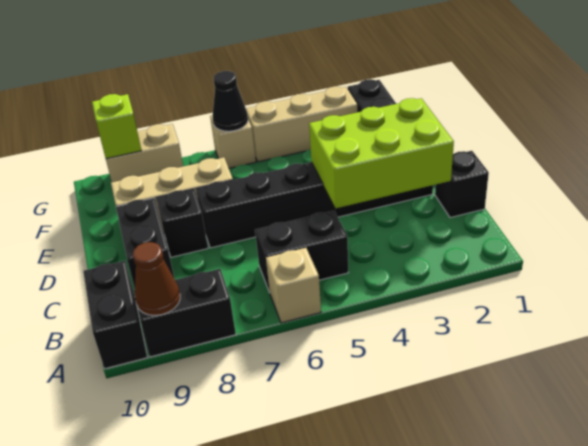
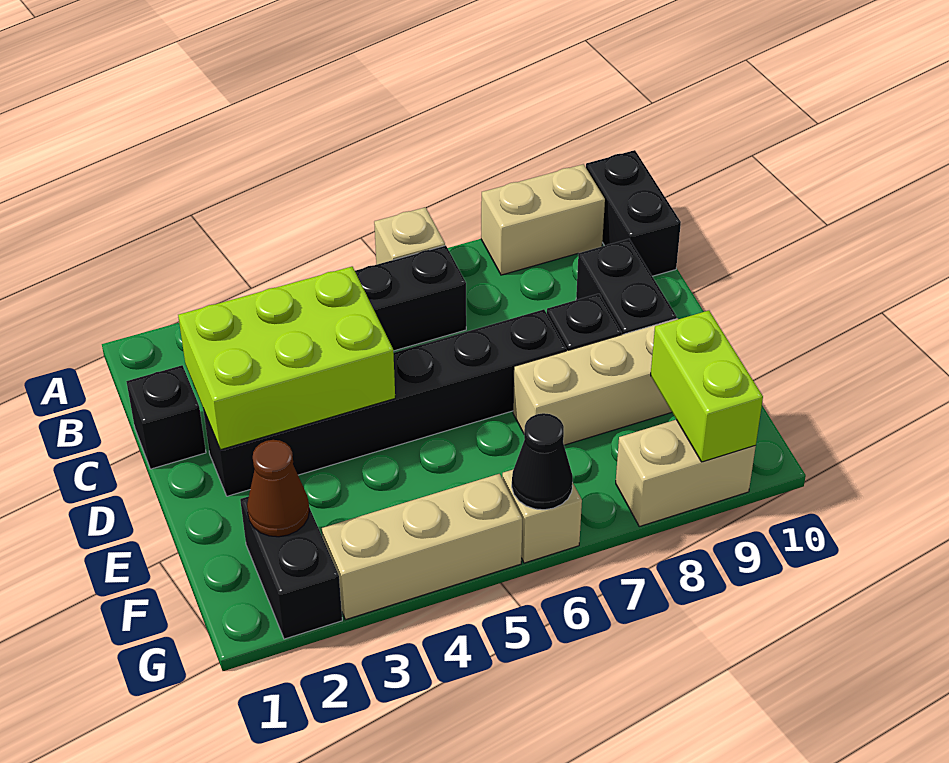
black brick A8:A9 level 1 -> tan brick A8:A9 level 1
brown cone A9 level 2 -> brown cone F2 level 2
lime brick G9 level 2 -> lime brick F9:G9 level 2

